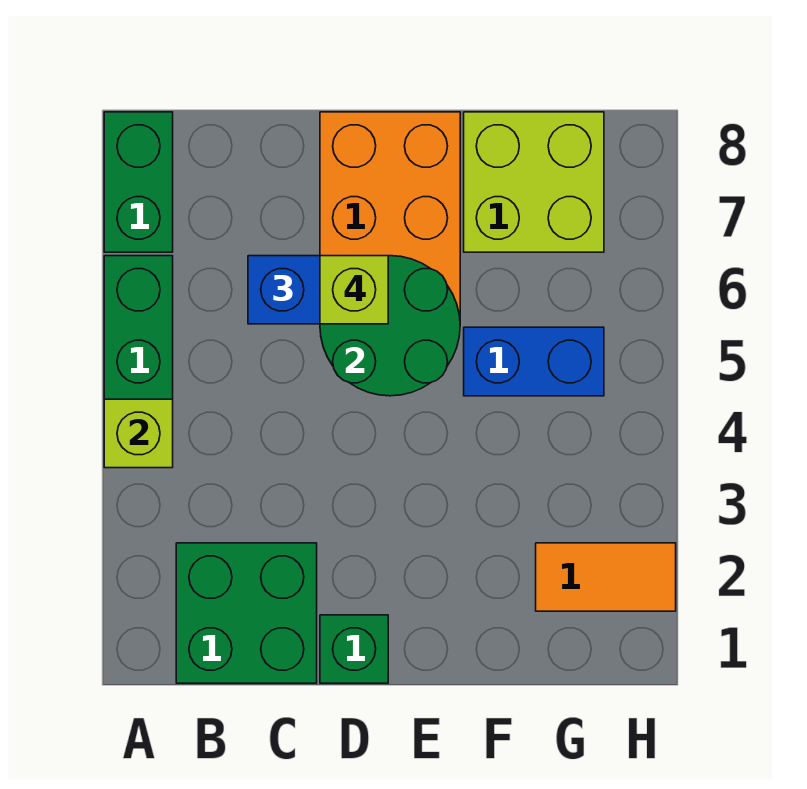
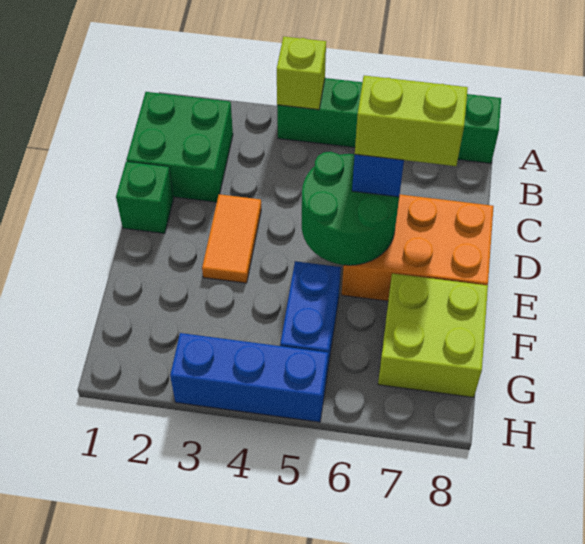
lime brick D6 level 4 -> lime brick D6:D7 level 4
orange tile G2:H2 level 1 -> orange tile D3:E3 level 1
none -> blue brick H3:H5 level 1

